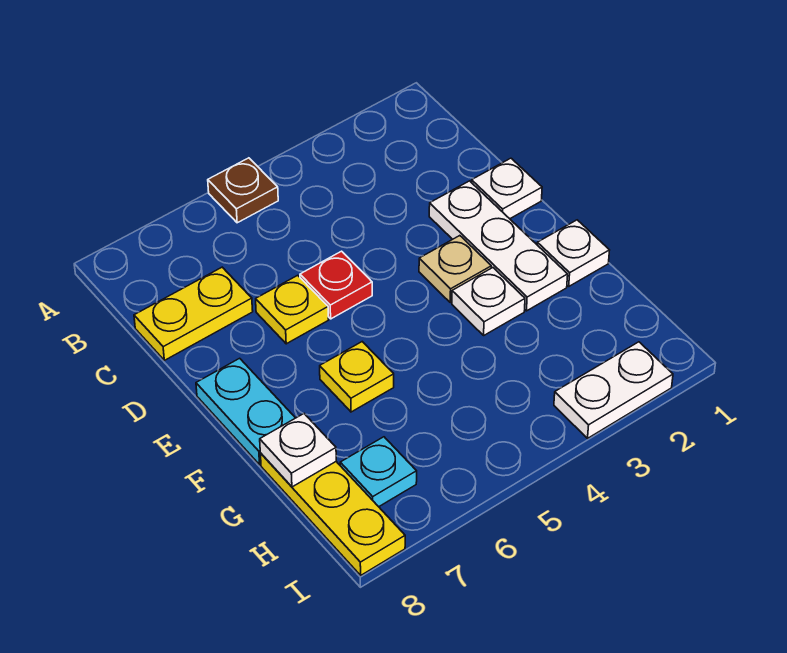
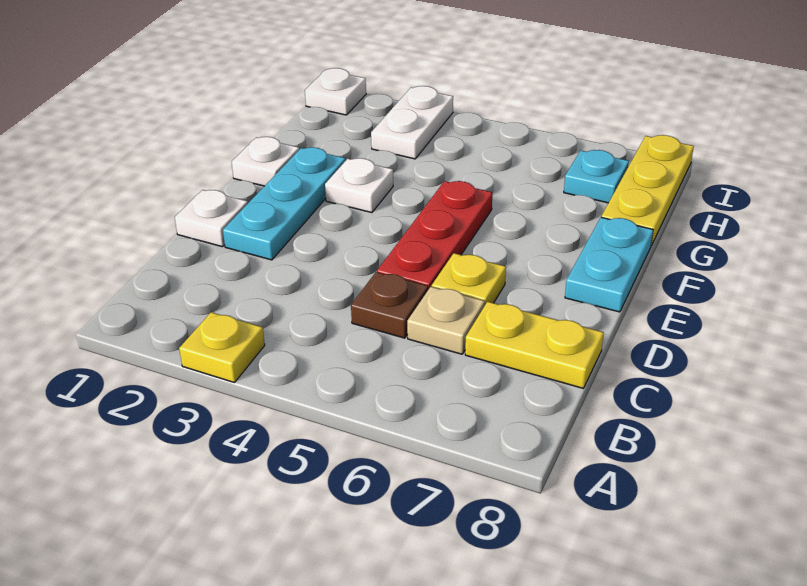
brown plate A5 level 1 -> brown plate C5 level 1
white plate D2:F2 level 1 -> cyan plate D2:F2 level 1
red plate D5 level 1 -> red plate D5:F5 level 1
tan plate E3 level 1 -> tan plate C6 level 1
yellow plate F6 level 1 -> yellow plate A3 level 1
white plate G8 level 2 -> white plate I1 level 1
white plate I2:I3 level 1 -> white plate H3:I3 level 1

